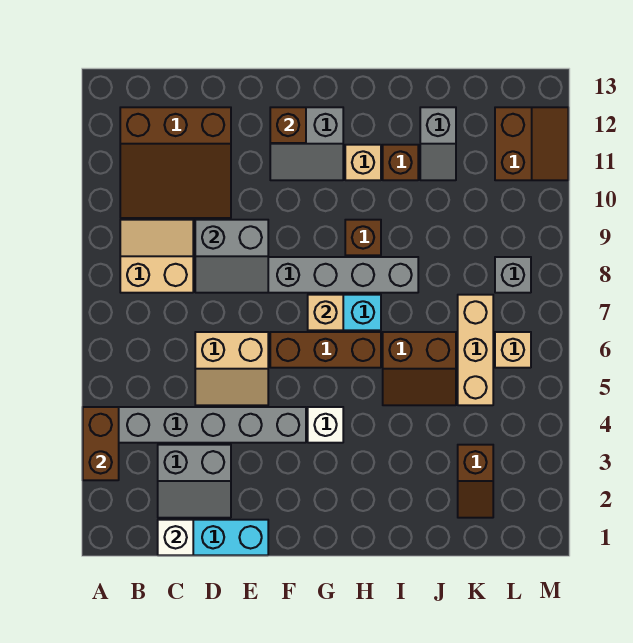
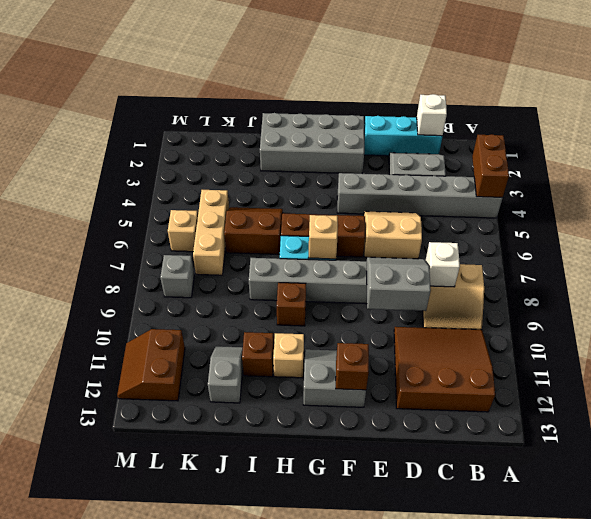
none -> grey brick F1:I2 level 1
white brick G4 level 1 -> white brick C8 level 2
brown slope K2:K3 level 1 top 3 -> none

